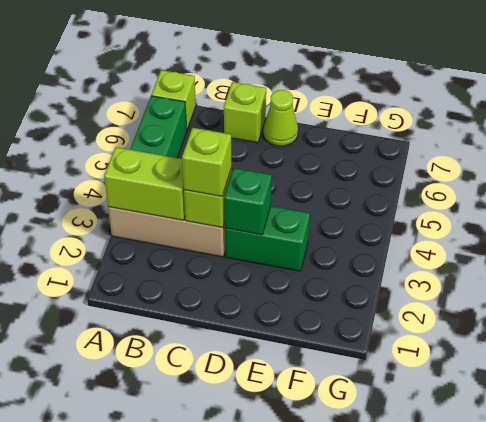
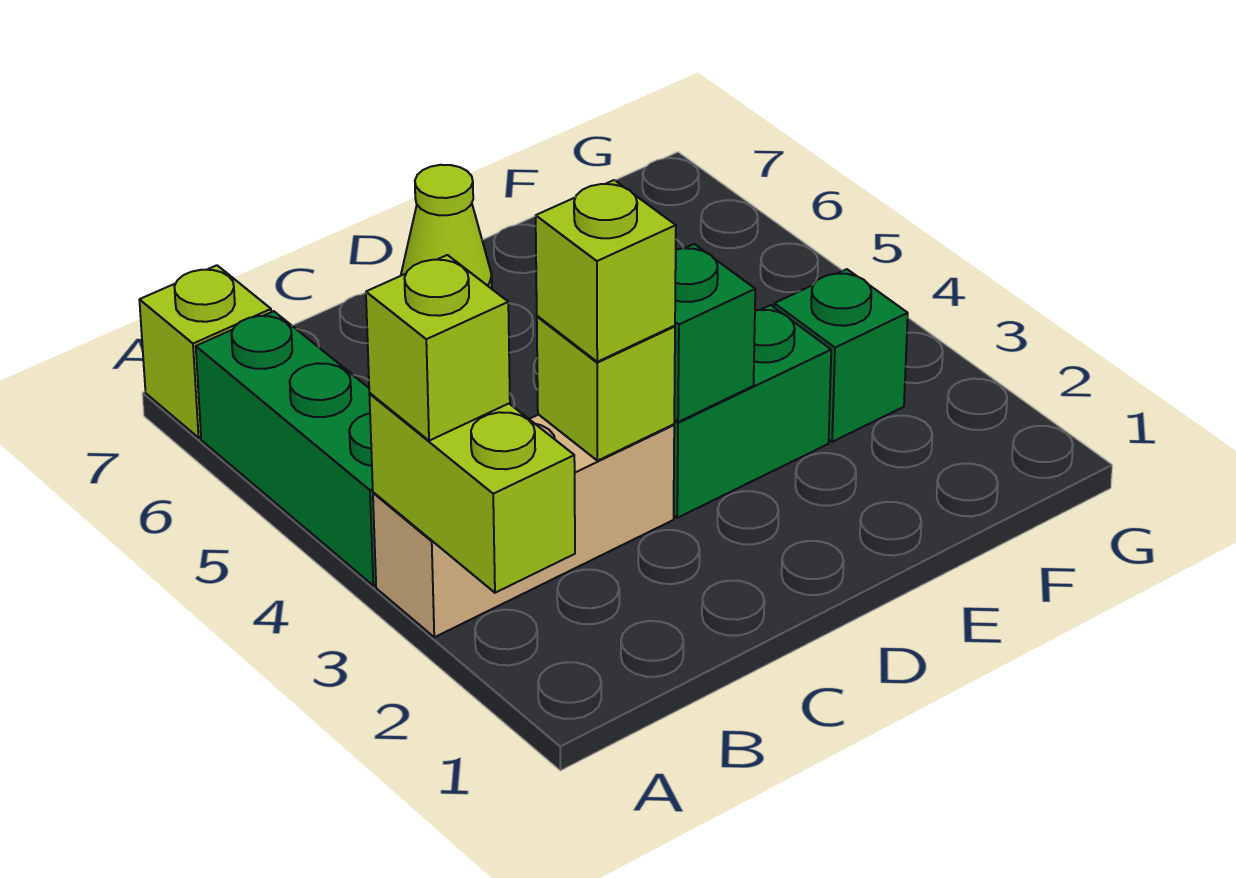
lime brick A3:B3 level 2 -> lime brick A2:A3 level 2
lime brick C7 level 1 -> lime brick A3 level 3
none -> green brick F3 level 1

